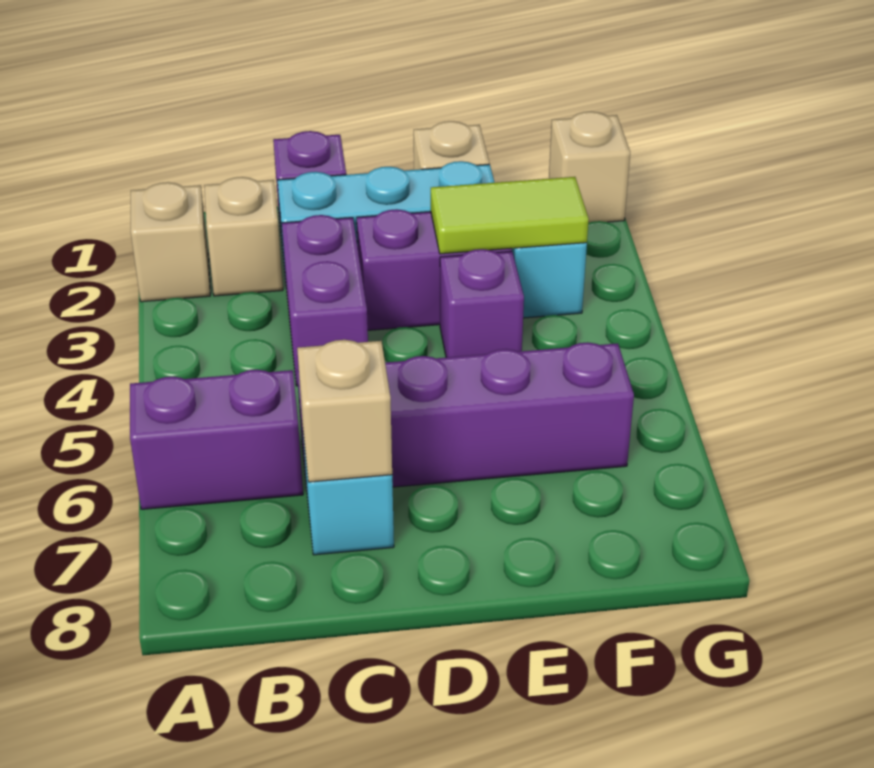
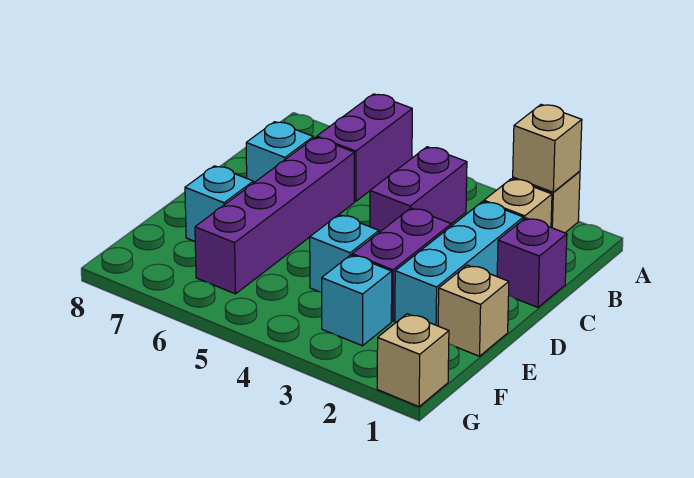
purple brick C3:C4 level 1 -> purple brick B4:C4 level 1
tan brick C7 level 2 -> tan brick A2 level 2
lime tile E3:F3 level 2 -> none
purple brick E4 level 1 -> cyan brick E4 level 1
none -> cyan brick E7 level 1

